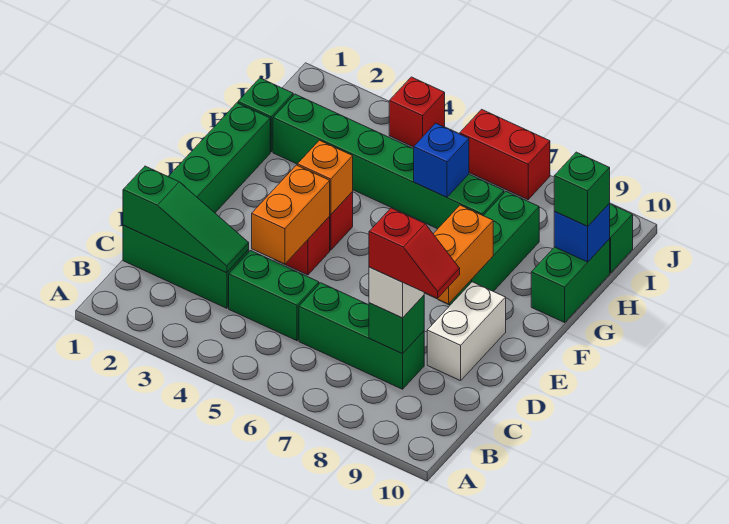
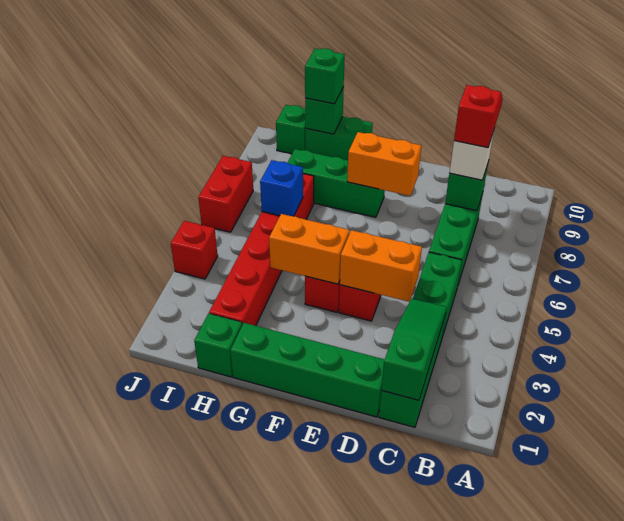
white brick D9:E9 level 1 -> none
orange brick F4 level 2 -> orange brick F4:G4 level 2
green brick H2:H7 level 1 -> red brick H2:H7 level 1
blue brick H10 level 2 -> green brick H10 level 2

